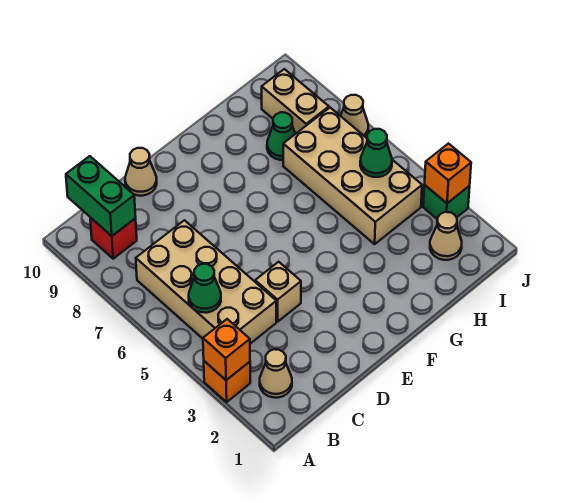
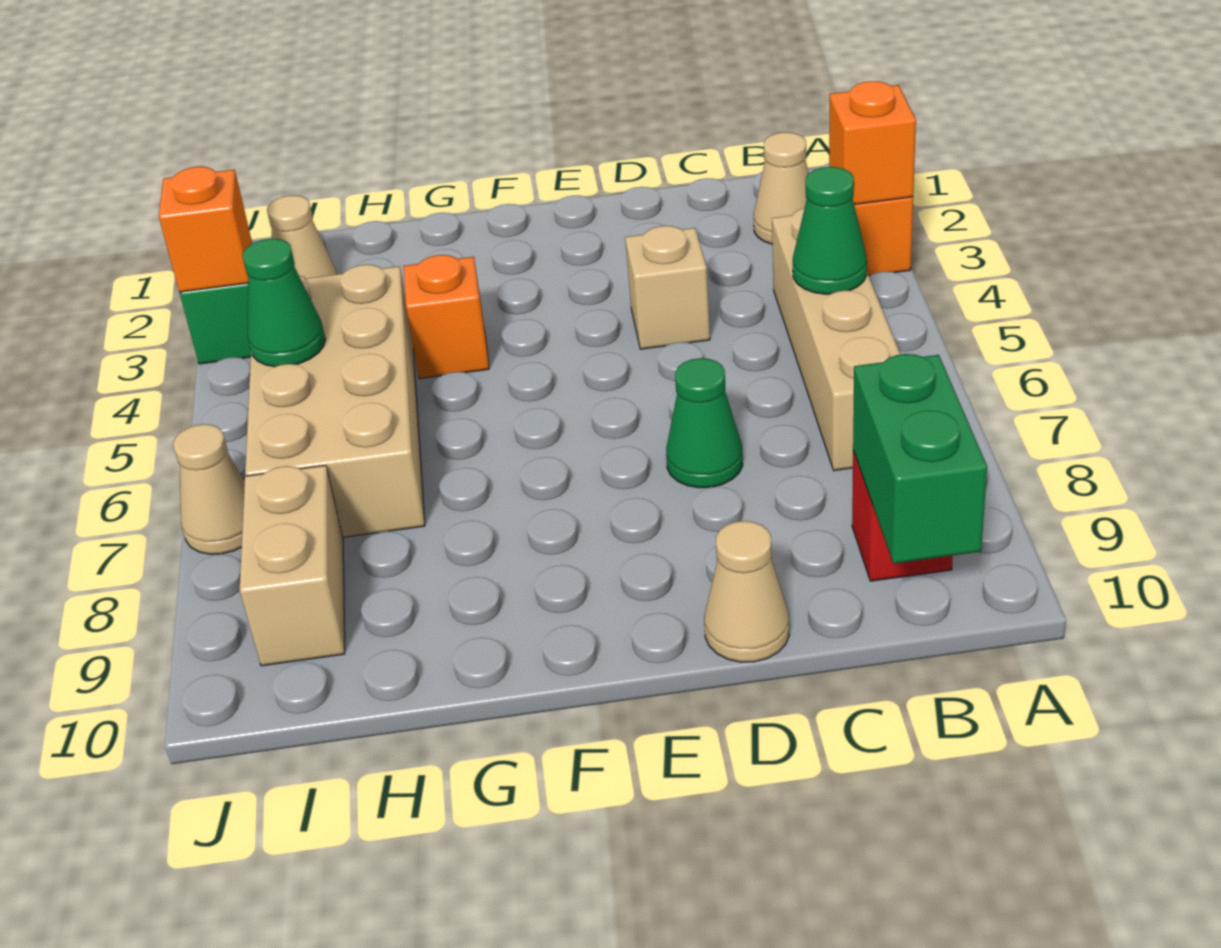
tan brick B4:C7 level 1 -> tan brick B4:B7 level 1
none -> orange brick G4 level 1
green cone H8 level 1 -> green cone D7 level 1

